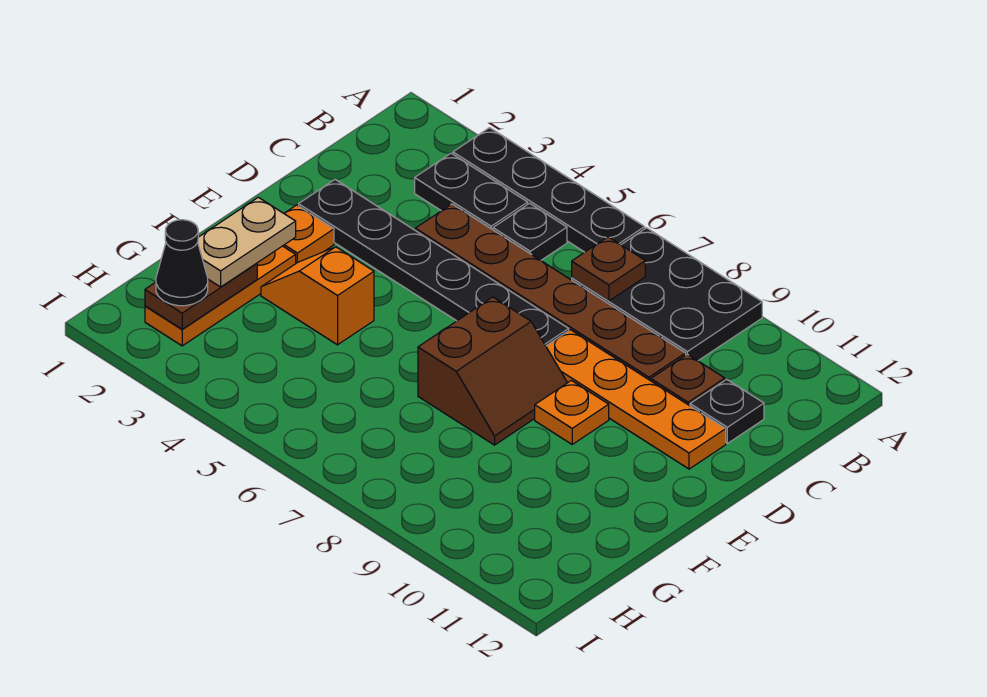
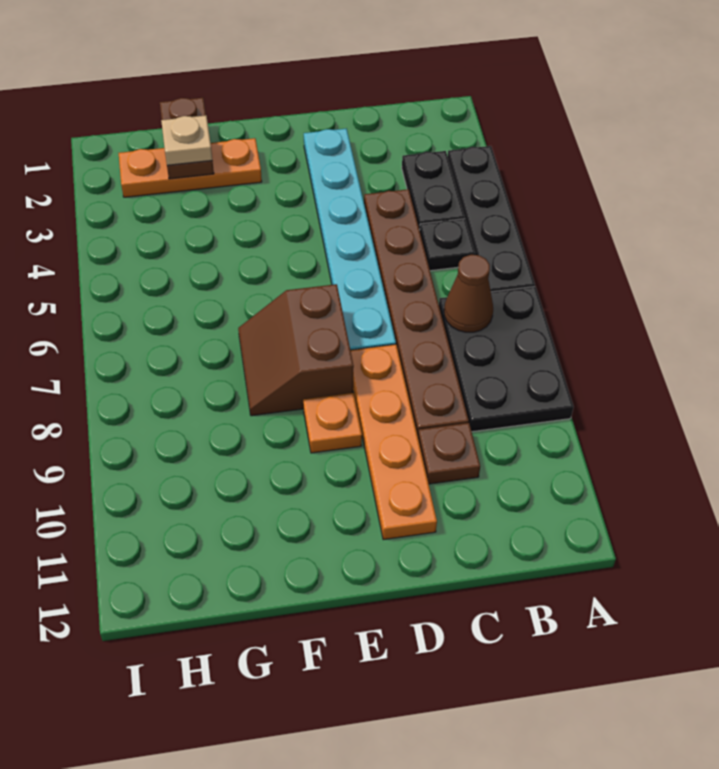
brown plate B7 level 2 -> brown cone B7 level 2
black plate C11 level 1 -> none
black plate D2:D7 level 1 -> cyan plate D2:D7 level 1
orange plate E2 level 1 -> none
brown slope E7:F8 level 1 top 7 -> brown slope E7:F8 level 1 top E
tan plate F2:G2 level 3 -> tan plate G2 level 3
orange slope F3:F4 level 1 top 4 -> none
brown plate G2:H2 level 2 -> brown plate G1:G2 level 2
black cone H2 level 3 -> none

